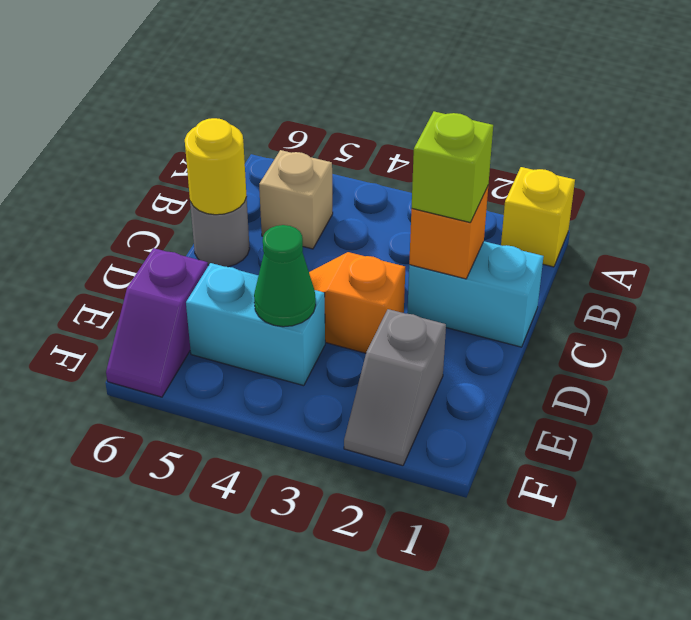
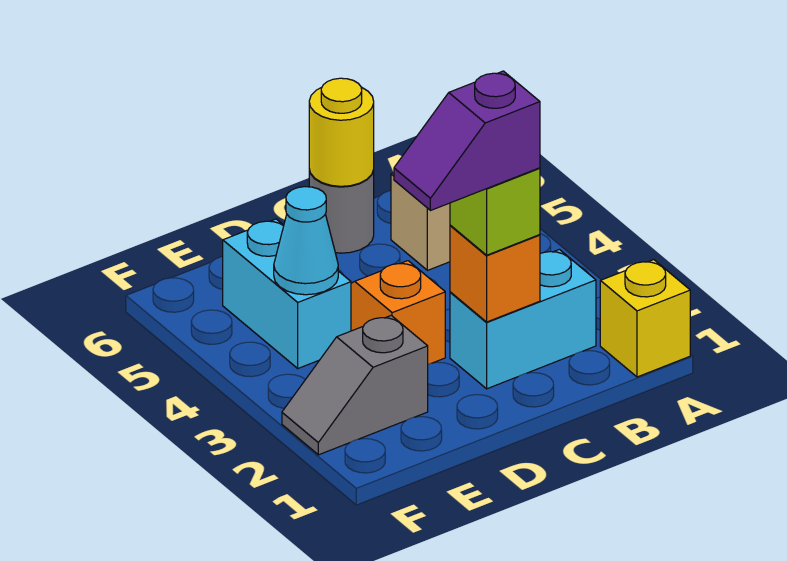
cyan brick C1:C2 level 1 -> cyan brick B2:C2 level 1
green cone E4 level 2 -> cyan cone E4 level 2
purple slope E6:F6 level 1 top E -> purple slope C2:D2 level 4 top C

